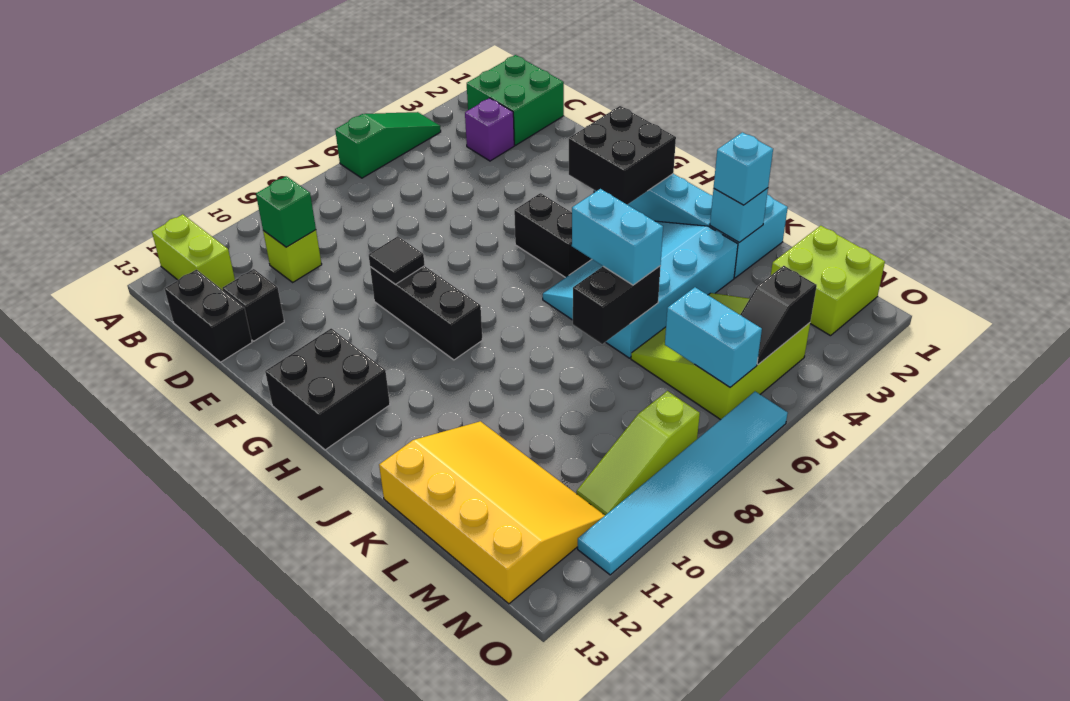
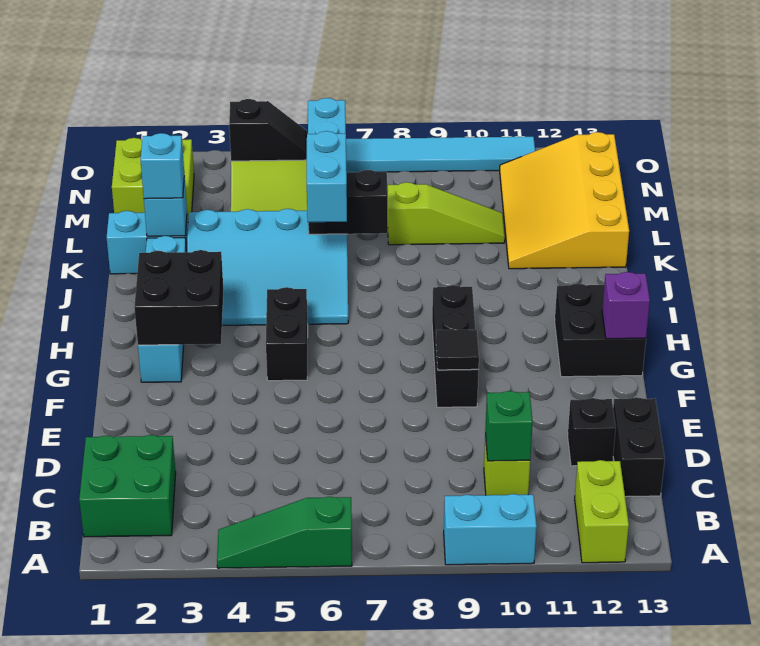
none -> cyan brick A9:A10 level 1
purple brick C3 level 1 -> purple brick G13 level 2
lime slope N8:N10 level 1 top 8 -> lime slope L8:L10 level 1 top 8

